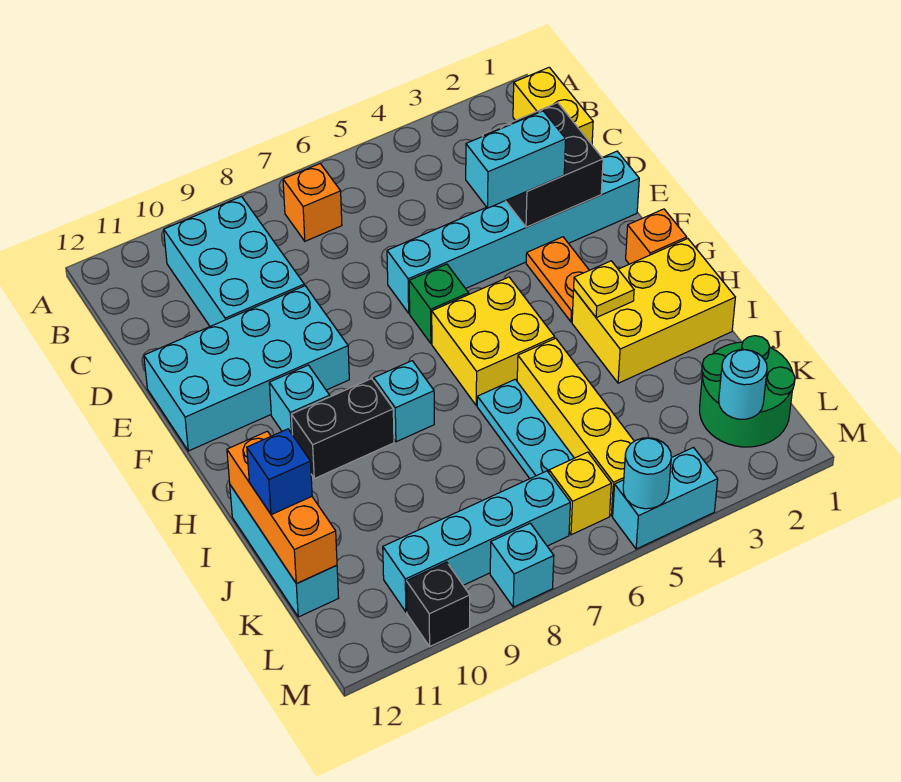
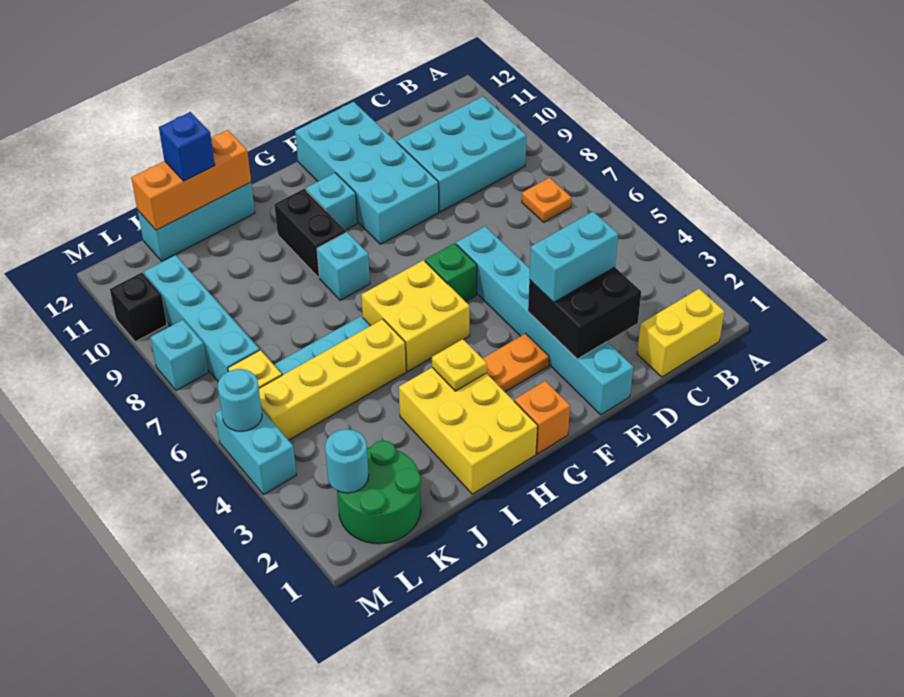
orange brick B7 level 1 -> orange plate B7 level 1
cyan brick E3:E4 level 3 -> cyan brick D3:E3 level 3

